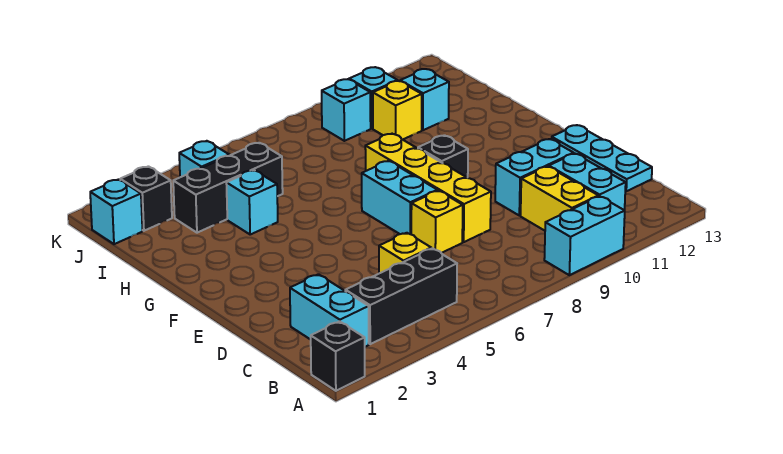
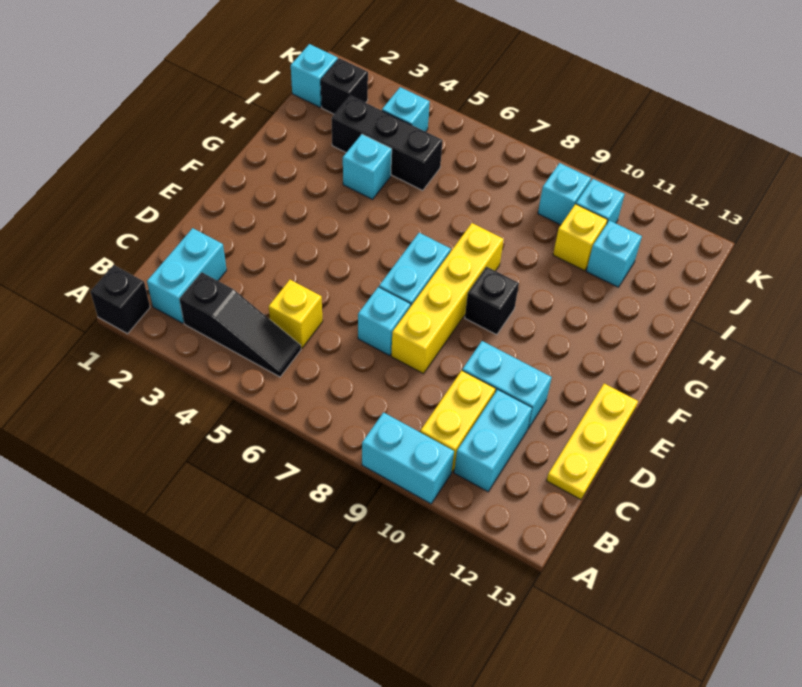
black brick B3:B5 level 1 -> black slope B3:B5 level 1 top 3
cyan plate C13:E13 level 1 -> yellow plate C13:E13 level 1
yellow brick D7 level 1 -> cyan brick D7 level 1

